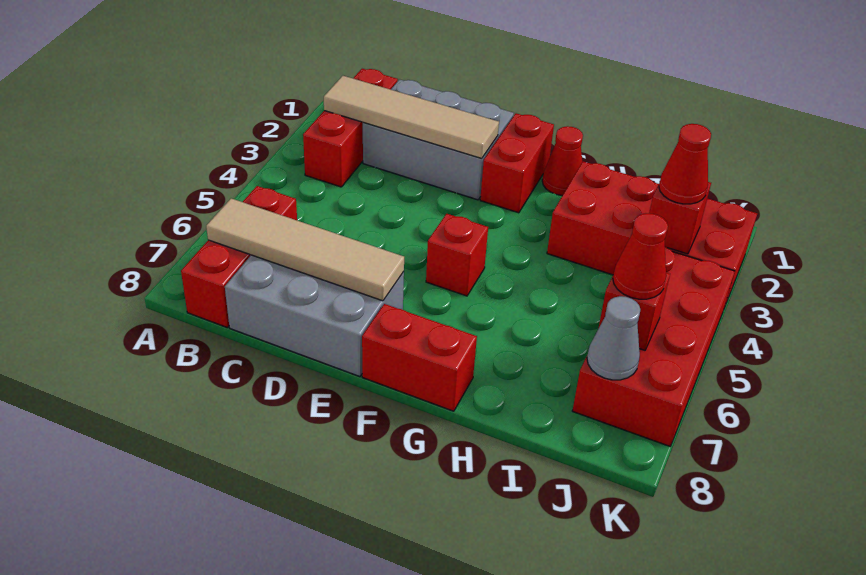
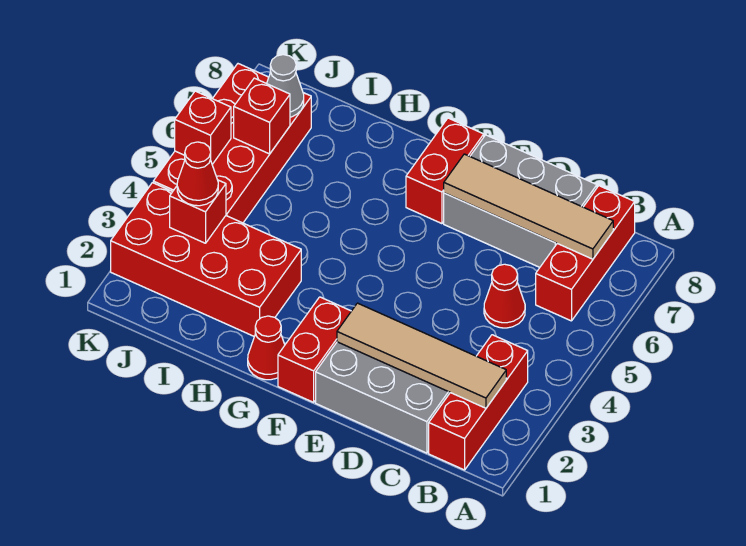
red brick F5 level 1 -> red brick K5 level 2
red brick F8:G8 level 1 -> red brick F7:F8 level 1
red cone J6 level 3 -> red cone C5 level 1

